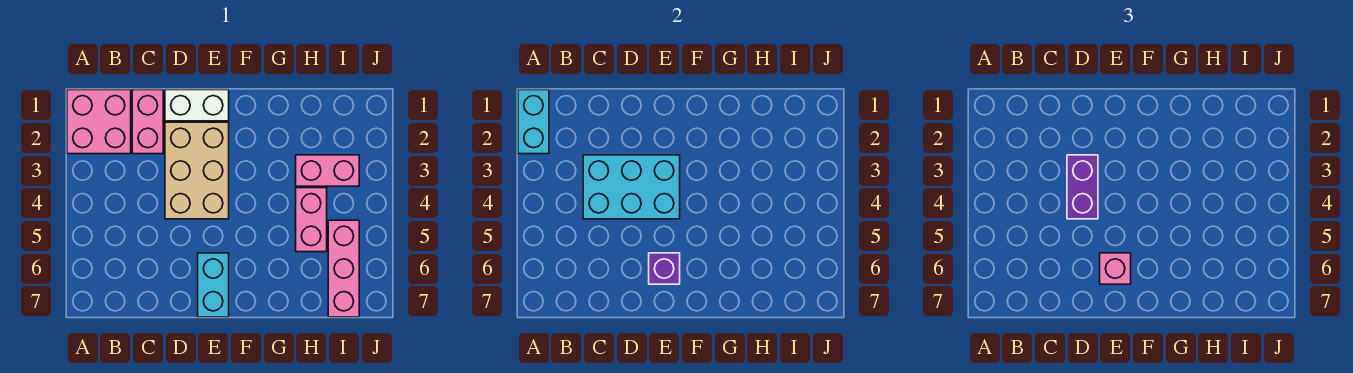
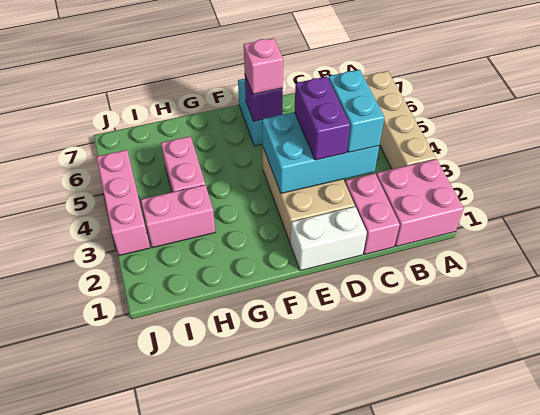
cyan brick A1:A2 level 2 -> cyan brick C3:C4 level 3
none -> tan brick A3:A6 level 1
pink brick I5:I7 level 1 -> pink brick J3:J5 level 1

